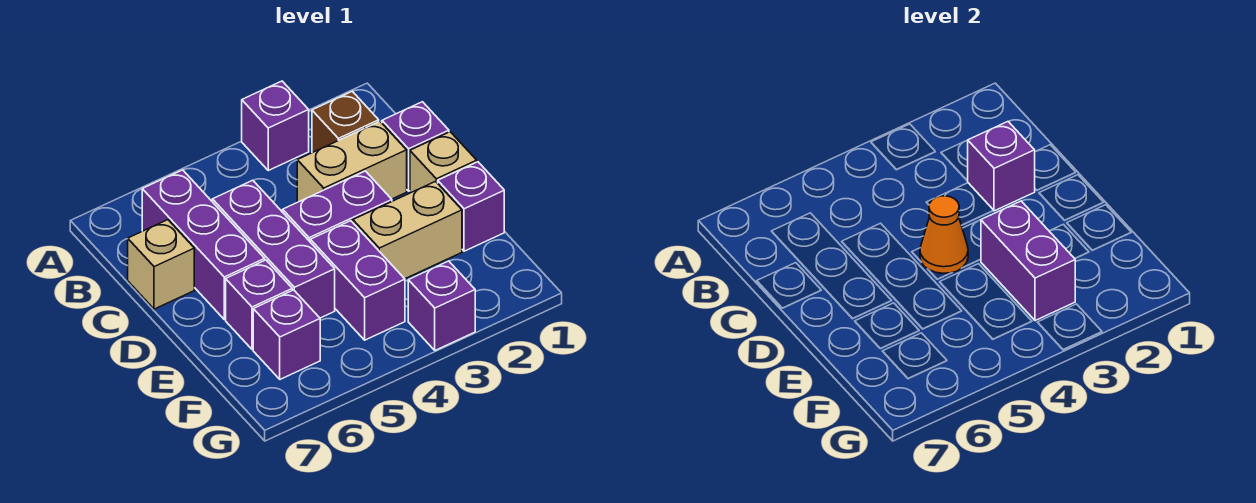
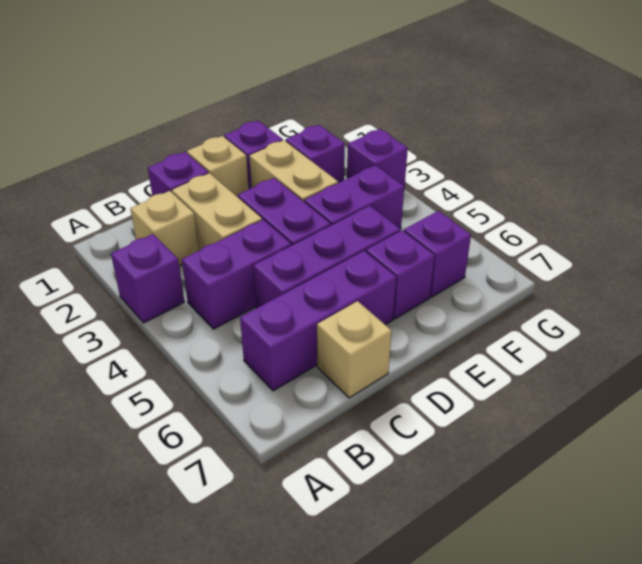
brown brick B2 level 1 -> tan brick B2 level 1
purple brick C2 level 2 -> purple brick F2 level 1
orange cone D4 level 2 -> none
purple brick E3:F3 level 2 -> purple brick B4:C4 level 1

